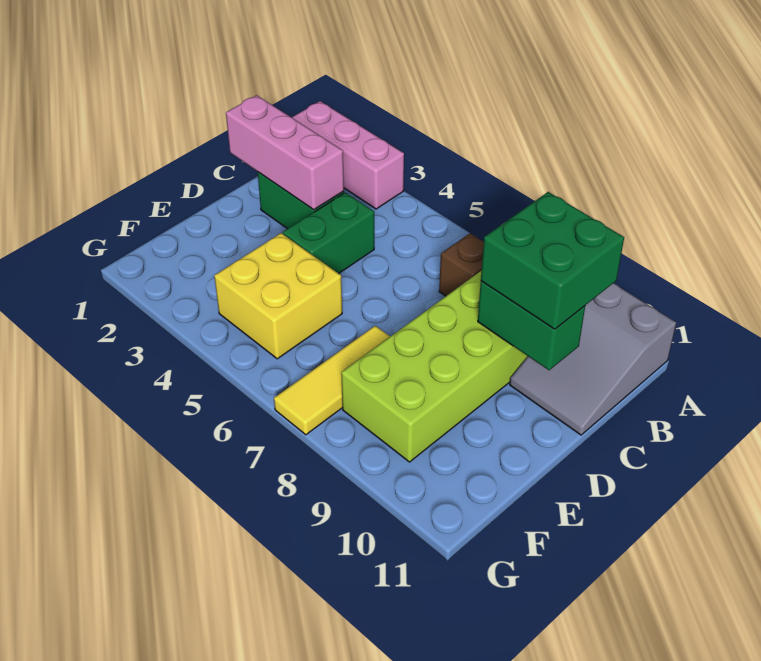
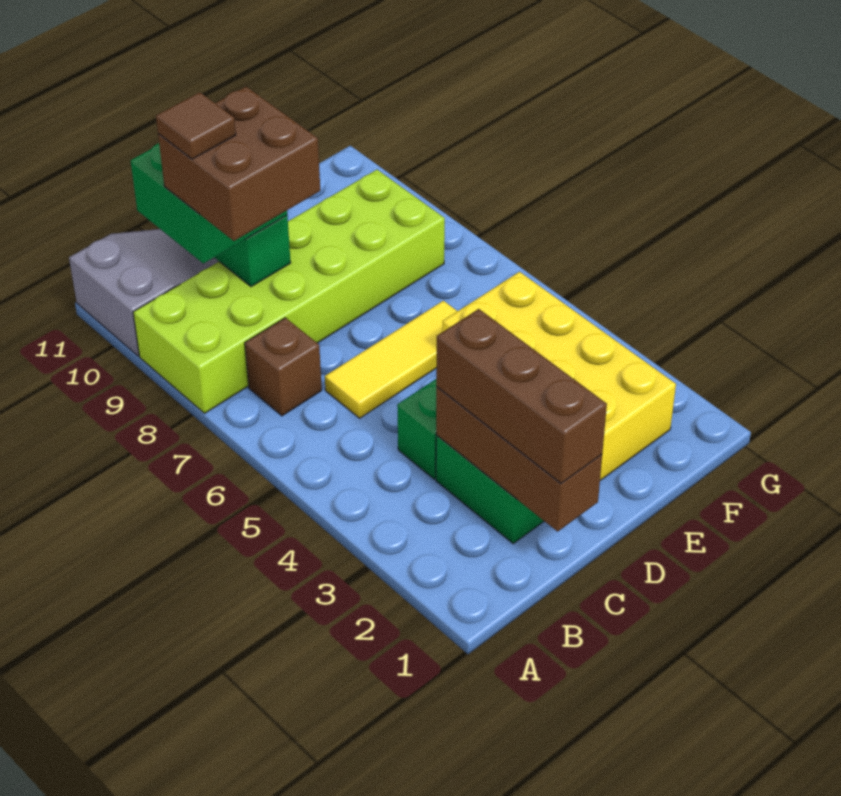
pink brick A1:A3 level 1 -> none
none -> brown brick B8:C9 level 4
none -> brown tile B9 level 5
pink brick C1:C3 level 2 -> brown brick C1:C3 level 2
none -> brown brick C1:C3 level 3
yellow brick E4:F5 level 1 -> yellow brick E2:F5 level 1
yellow tile E7:G7 level 1 -> yellow tile C6:E6 level 1

